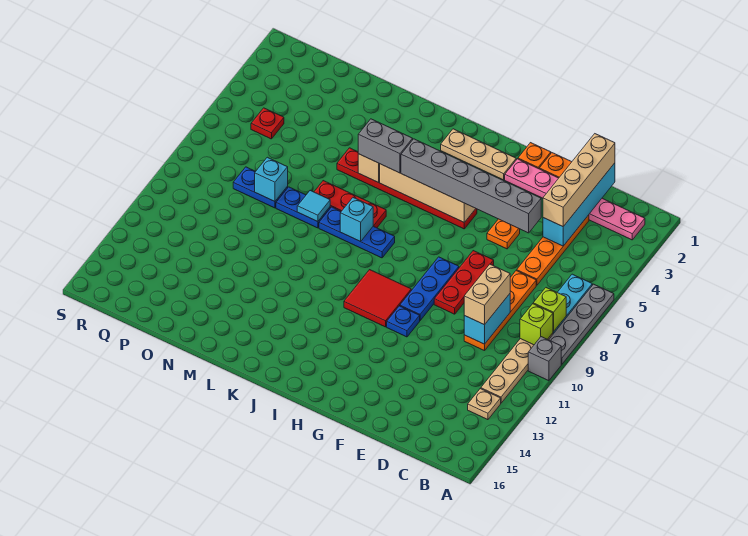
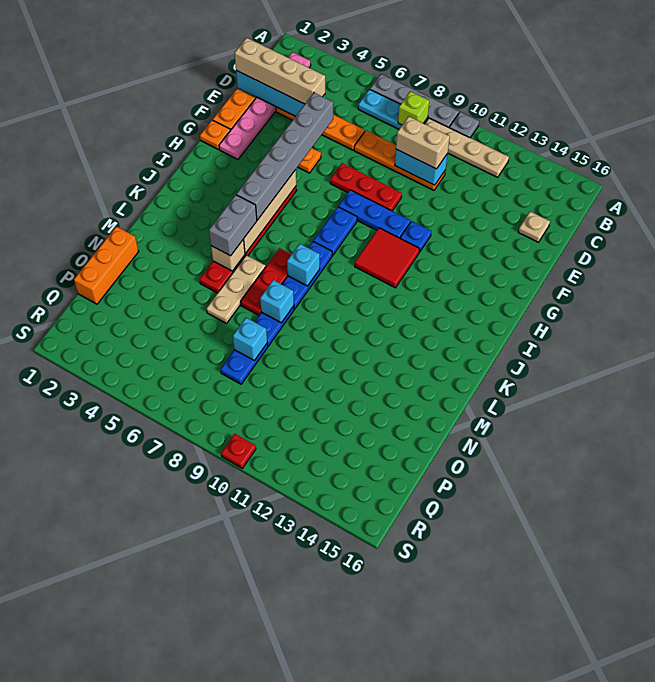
grey brick A10 level 1 -> grey plate A10 level 1
lime brick B9 level 2 -> none
tan plate B13 level 1 -> tan plate D15 level 1
tan plate H2:J2 level 1 -> tan plate L6:N6 level 1
none -> blue plate H8:I8 level 1
cyan tile M8 level 2 -> cyan brick M8 level 2
none -> orange brick N1:P1 level 1
red plate Q5 level 1 -> red plate S10 level 1

